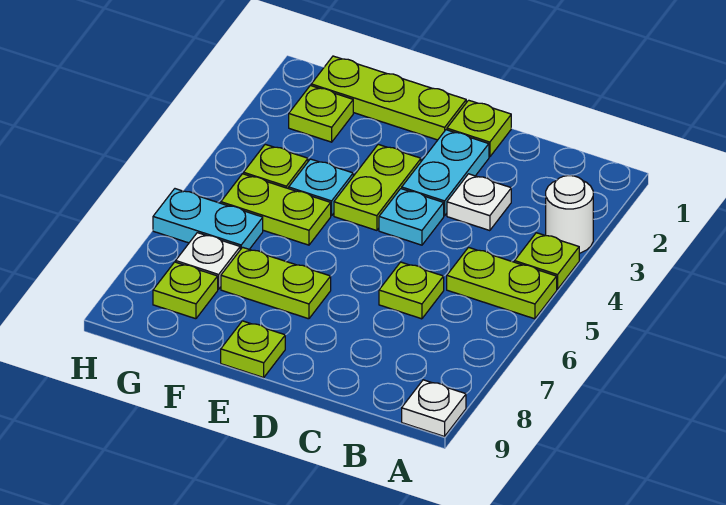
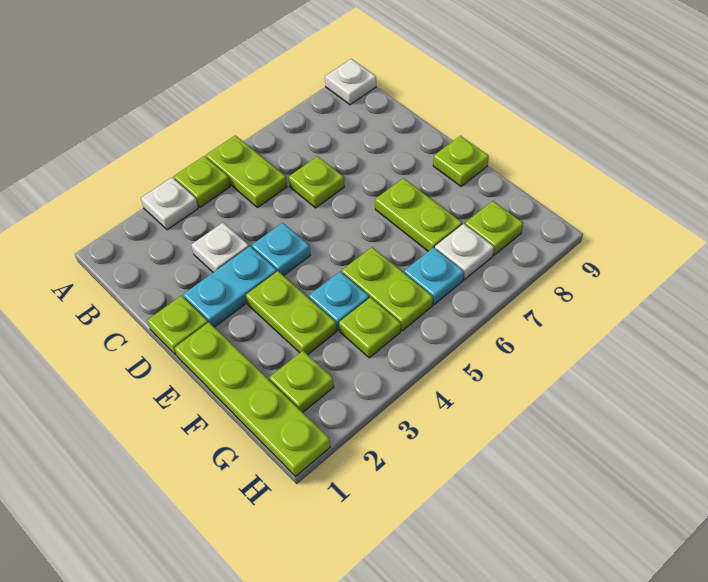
white round brick A3 level 1 -> white plate A3 level 1
lime plate E1:G1 level 1 -> lime plate E1:H1 level 1
lime plate E3:E4 level 1 -> lime plate E3:F3 level 1
cyan plate G6:H6 level 1 -> cyan plate G6 level 1

